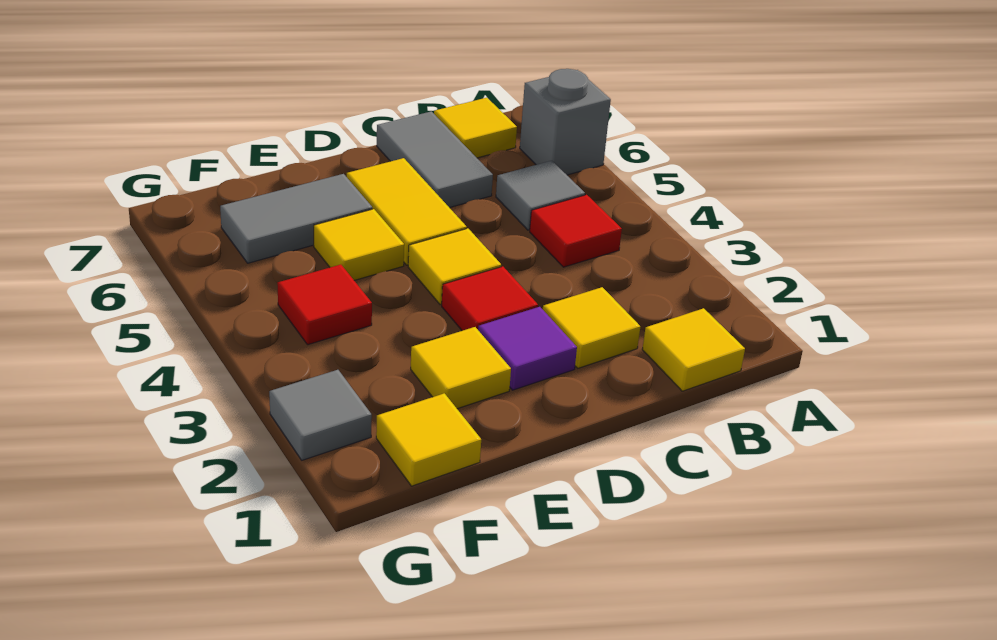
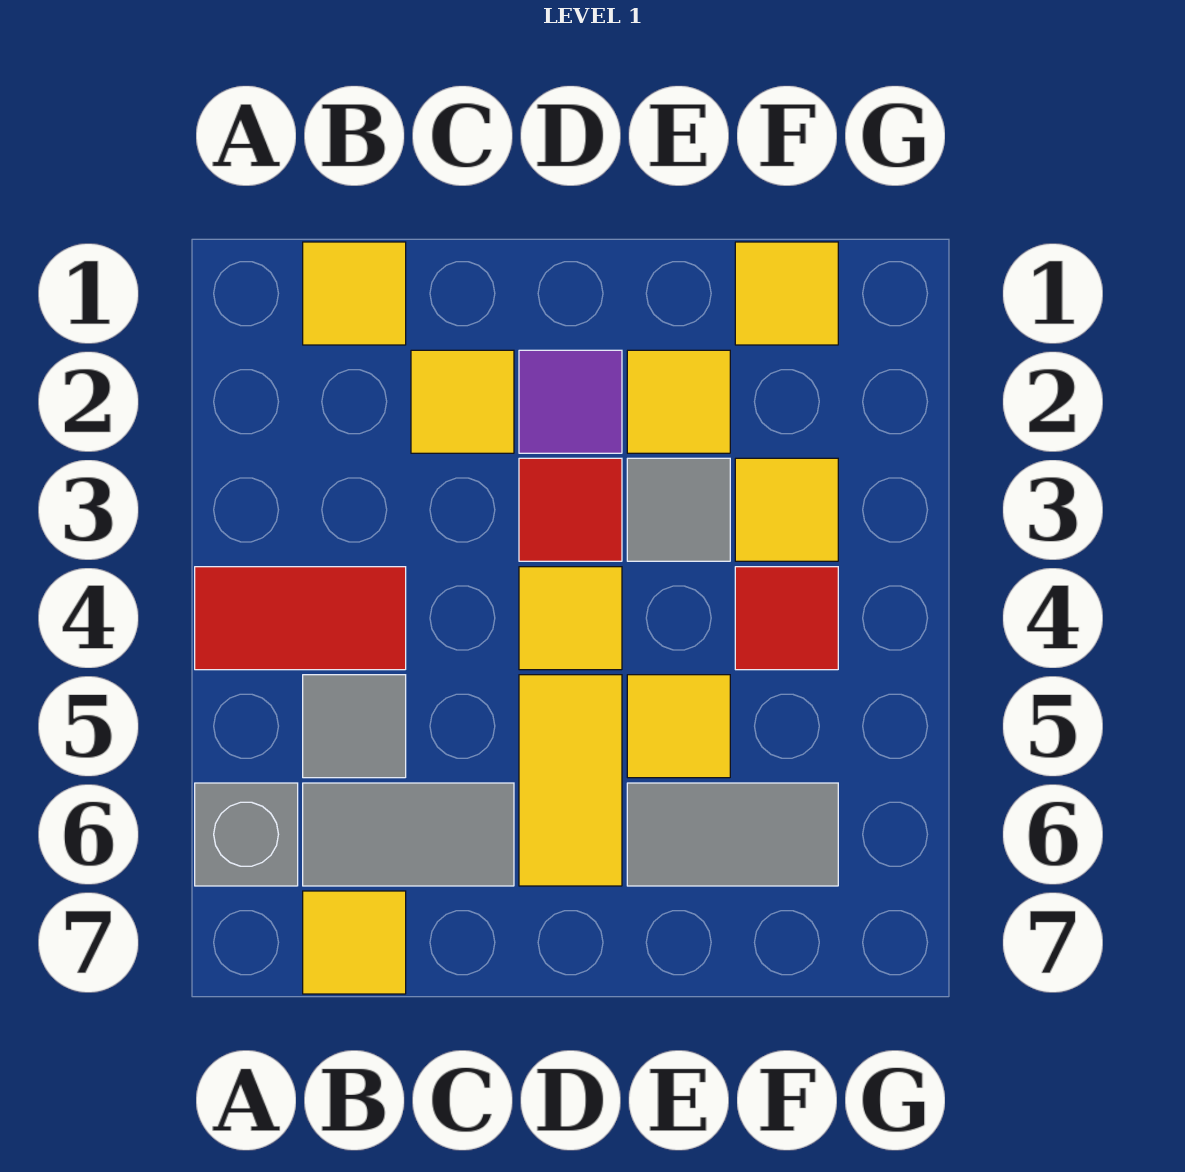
red tile B4 level 1 -> red tile A4:B4 level 1
grey tile C6:C7 level 1 -> grey tile B6:C6 level 1
none -> yellow tile F3 level 1
grey tile G2 level 1 -> grey tile E3 level 1

